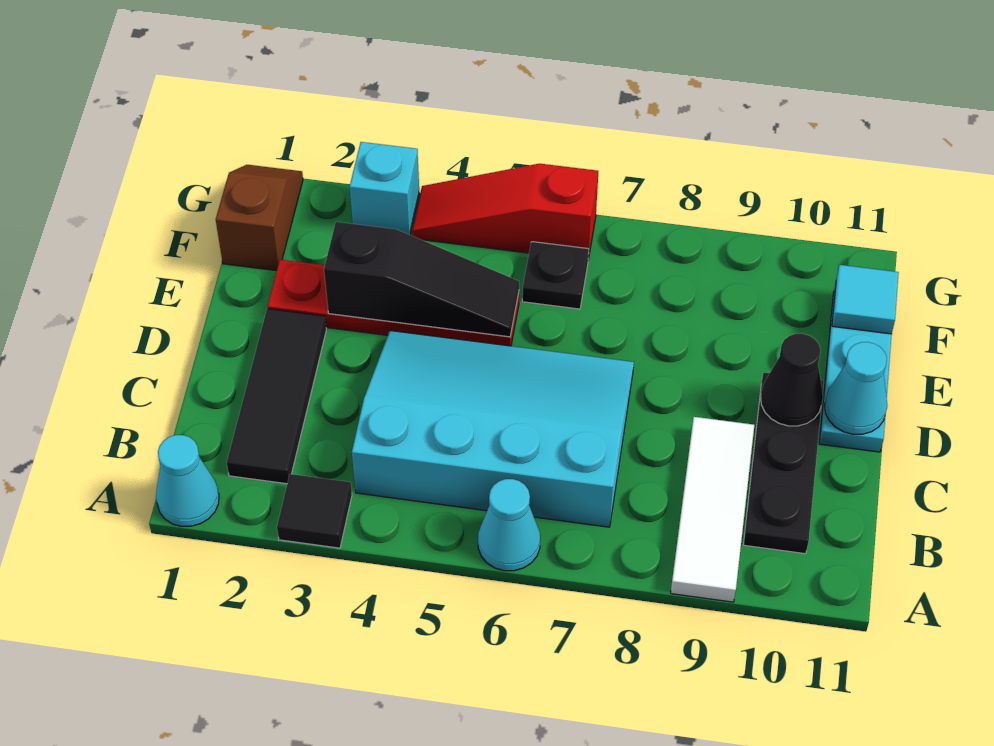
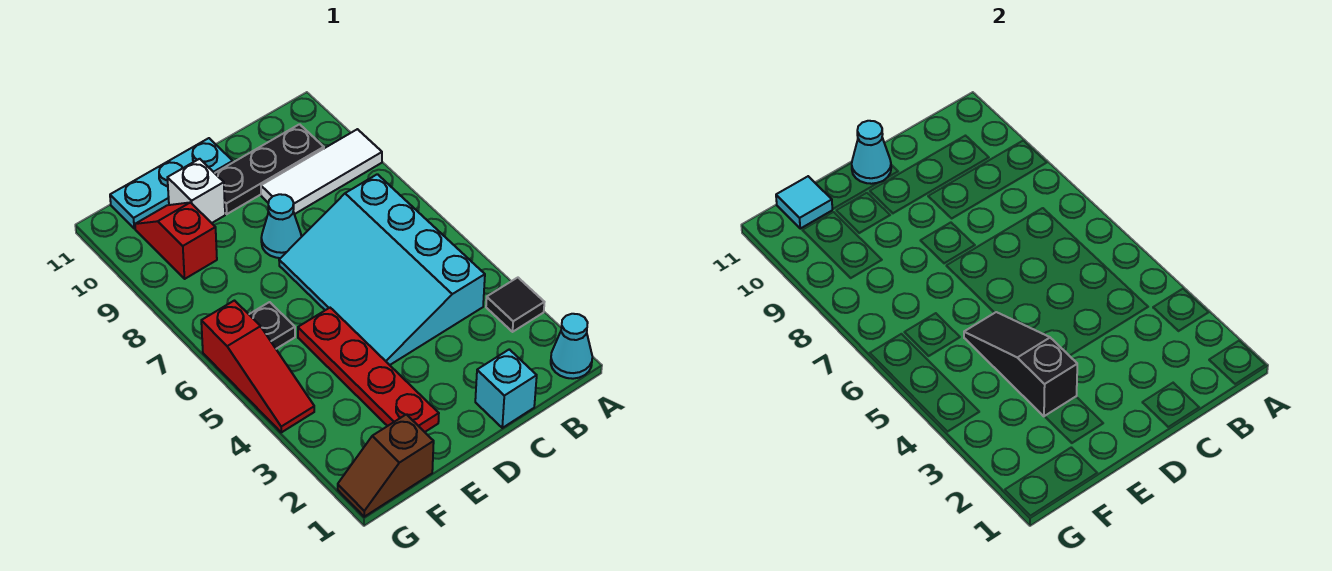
cyan cone A6 level 1 -> cyan cone D8 level 1
black tile B2:D2 level 1 -> none
black cone D10 level 2 -> none
none -> white brick E10 level 1
none -> red slope F9:F10 level 1 top 9
cyan brick G3 level 1 -> cyan brick C1 level 1

